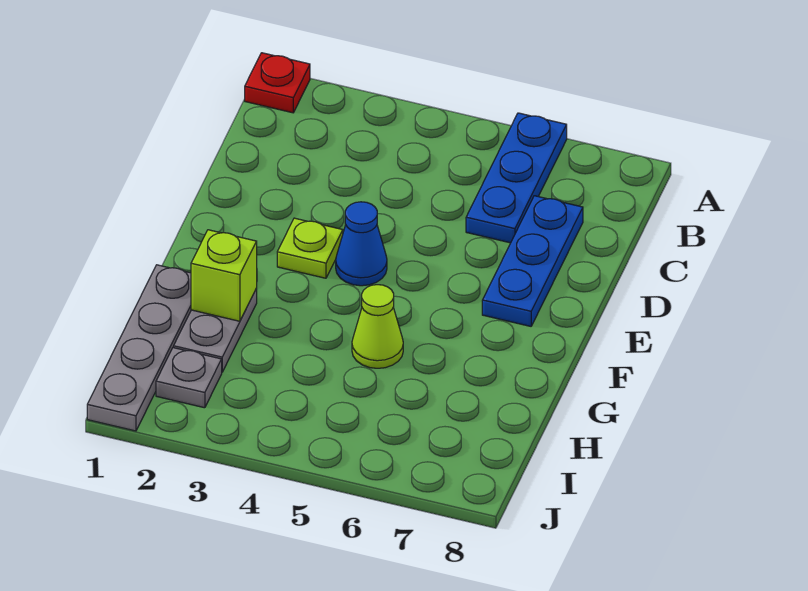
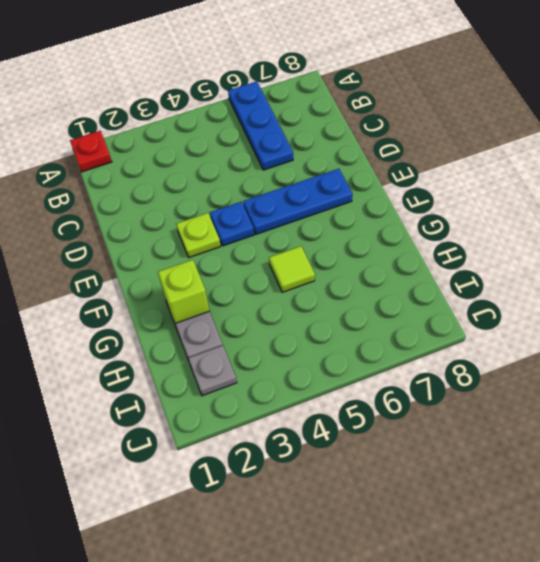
blue plate C7:E7 level 1 -> blue plate E5:E7 level 1
blue cone E4 level 1 -> blue plate E4 level 1
grey plate G1:J1 level 1 -> none
lime cone G5 level 1 -> lime tile G5 level 1

